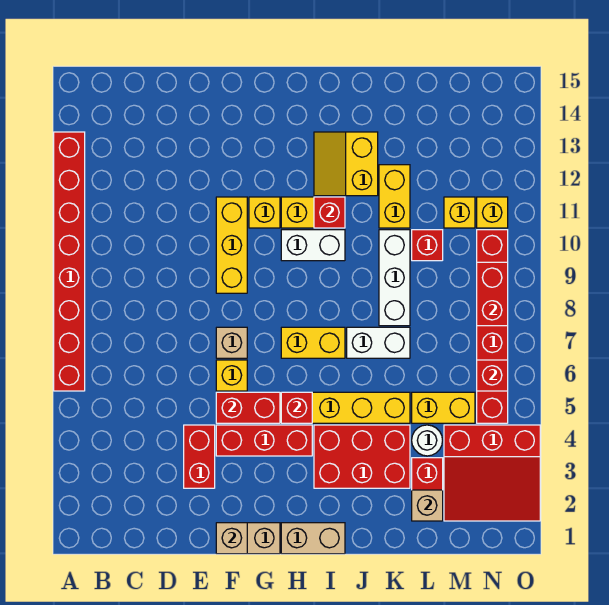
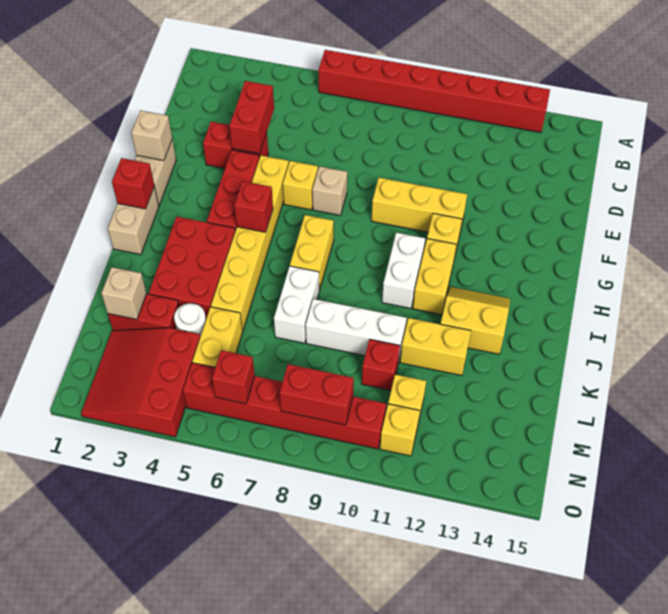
red brick F5:G5 level 2 -> red brick D4:E4 level 2
red brick I11 level 2 -> red brick H1 level 2

